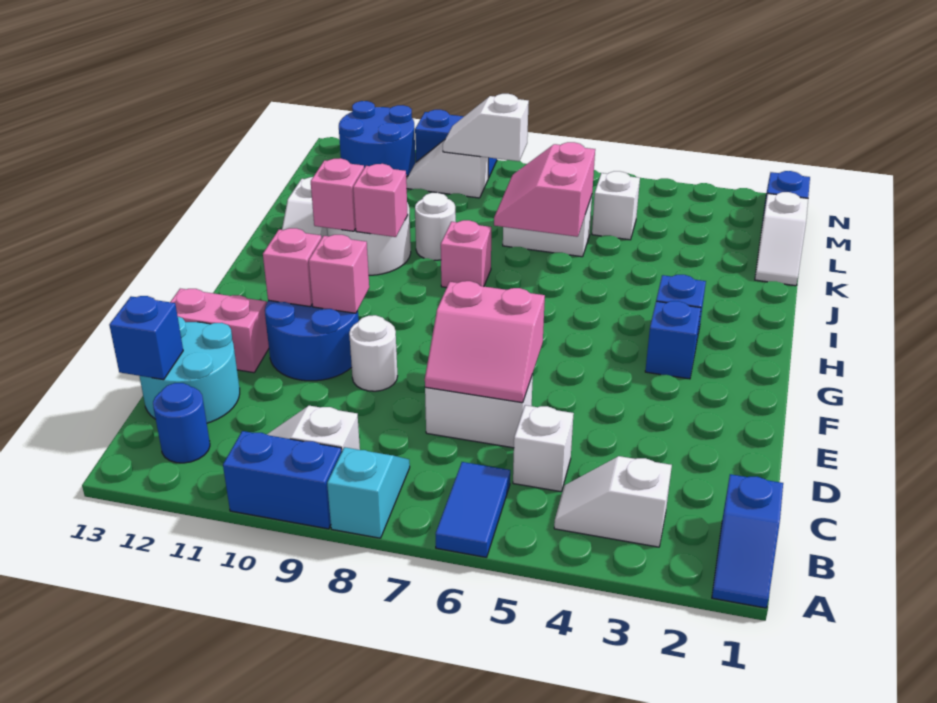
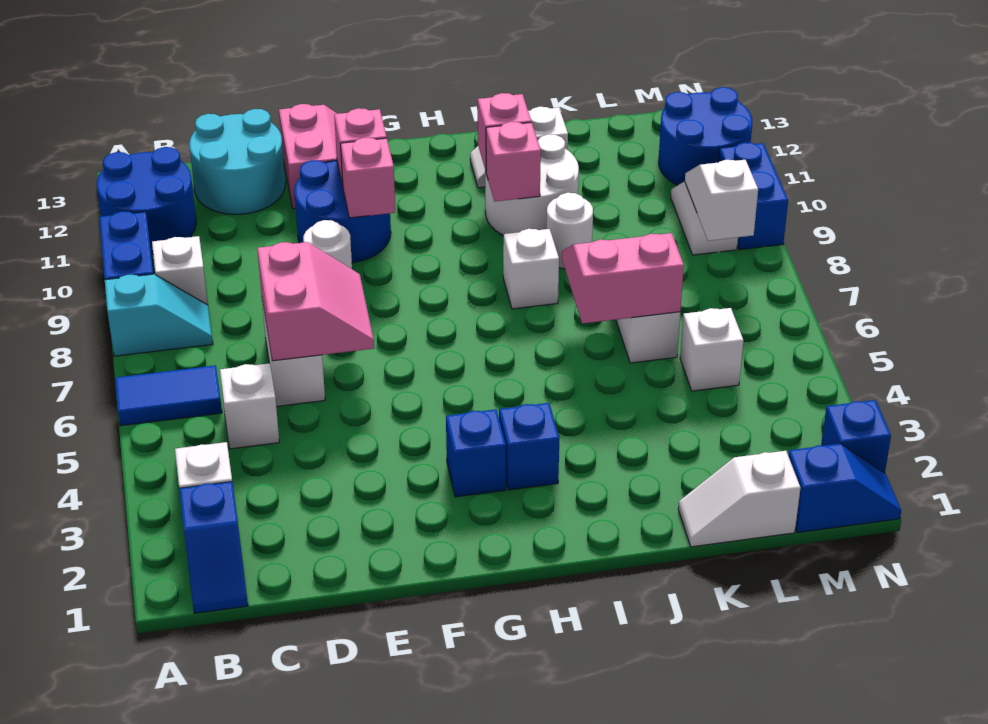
blue slope A1:B1 level 1 top B -> blue slope B1:B2 level 1 top 2
blue round brick B12 level 1 -> blue round brick A11:B12 level 1
blue brick C13 level 2 -> blue brick N2 level 1
pink slope D6:E7 level 2 top E -> pink slope D6:E7 level 2 top D
pink brick I8 level 1 -> white brick I8 level 1

